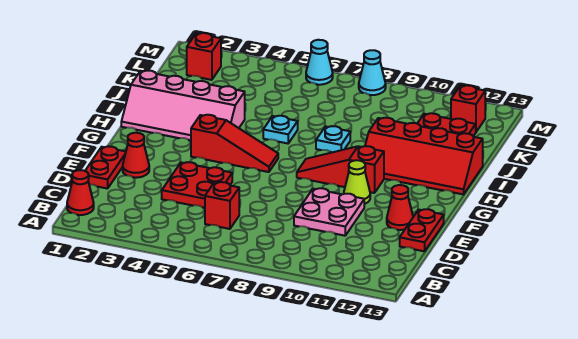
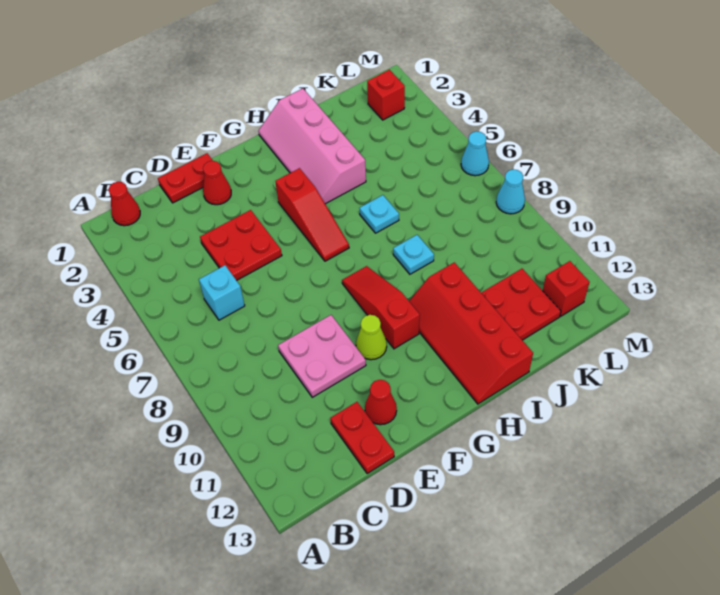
red brick C6 level 1 -> cyan brick C6 level 1
red plate D13:E13 level 1 -> red plate D12:D13 level 1

